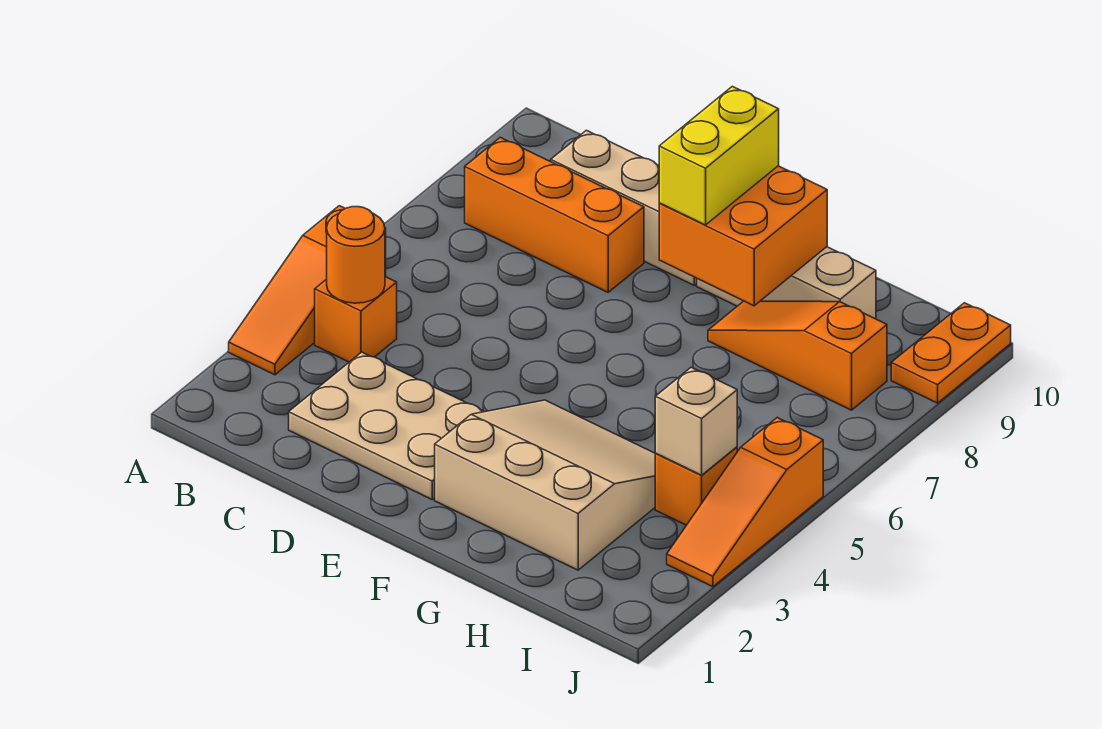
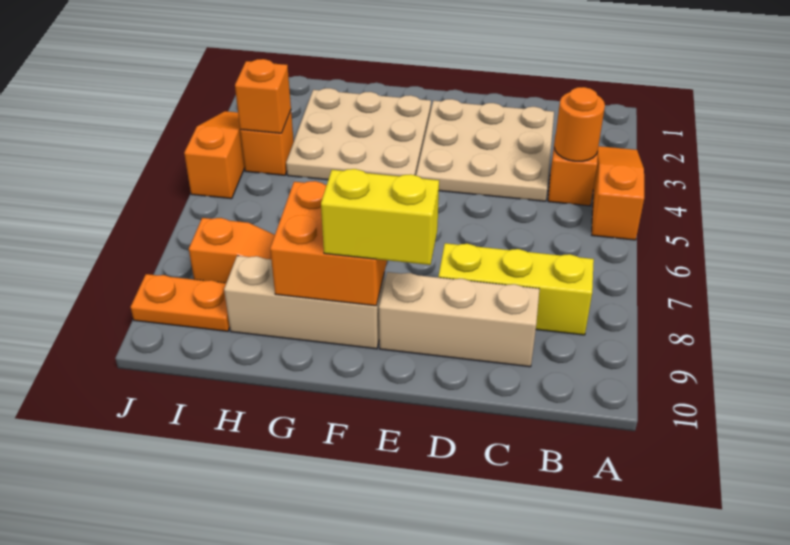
orange brick B8:D8 level 1 -> yellow brick B8:D8 level 1
tan plate C2:E3 level 1 -> tan plate C2:E4 level 1
tan slope F2:H4 level 1 top 2 -> tan plate F2:H4 level 1
yellow brick F8:F9 level 3 -> yellow brick E9:F9 level 3
tan brick I4 level 2 -> orange brick I4 level 2
orange plate J9:J10 level 1 -> orange plate I9:J9 level 1

